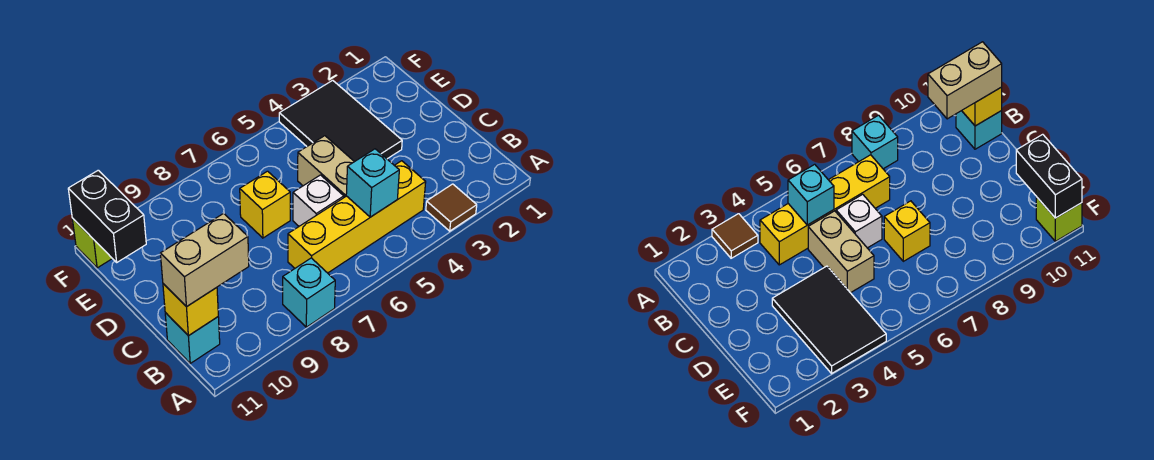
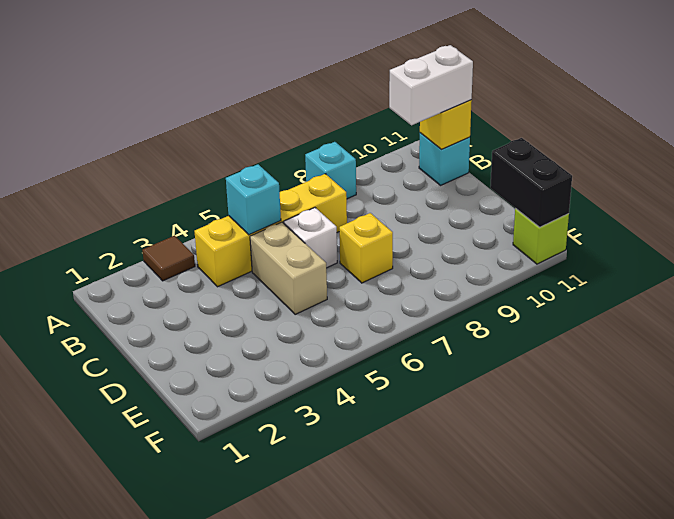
tan brick B10:B11 level 3 -> white brick B10:B11 level 3
black tile D3:F4 level 1 -> none

